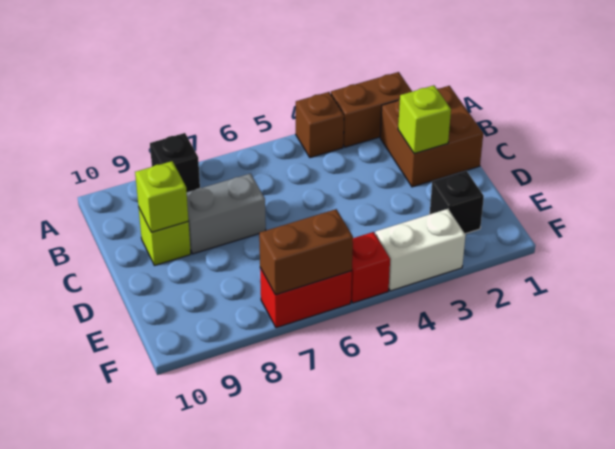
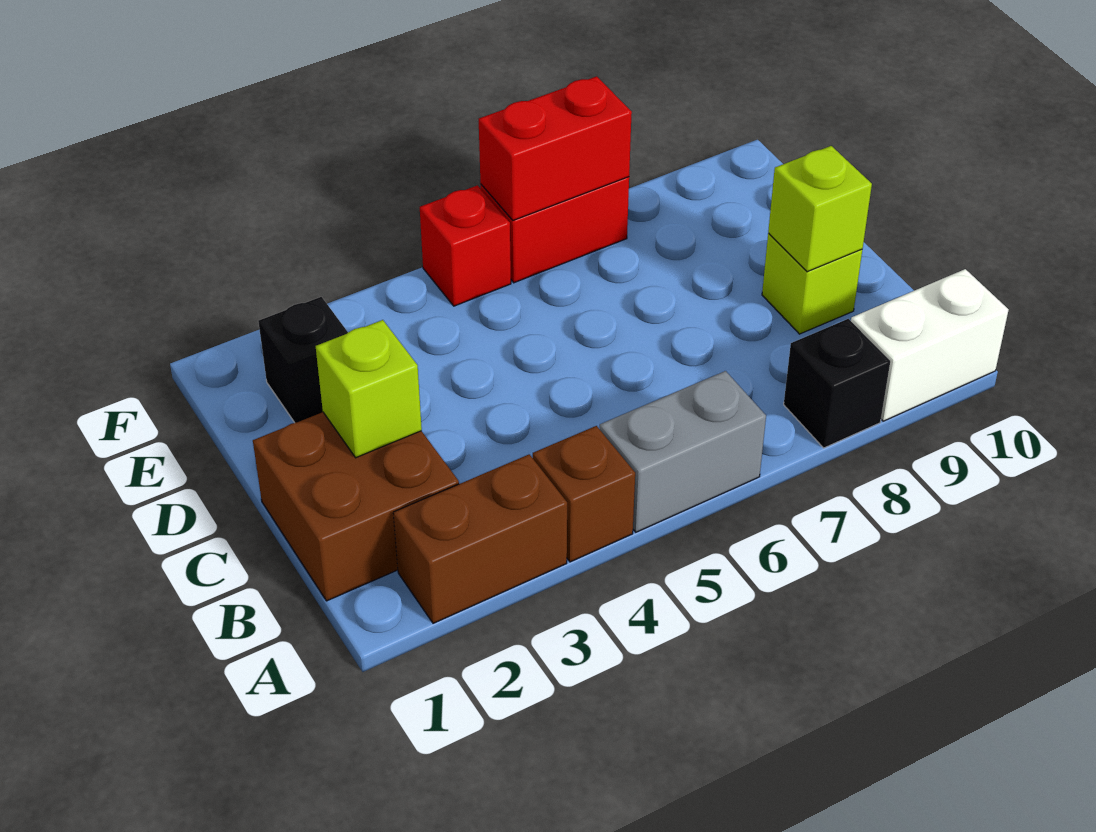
grey brick C7:C8 level 1 -> grey brick A5:A6 level 1
white brick F3:F4 level 1 -> white brick A9:A10 level 1
brown brick F6:F7 level 2 -> red brick F6:F7 level 2

